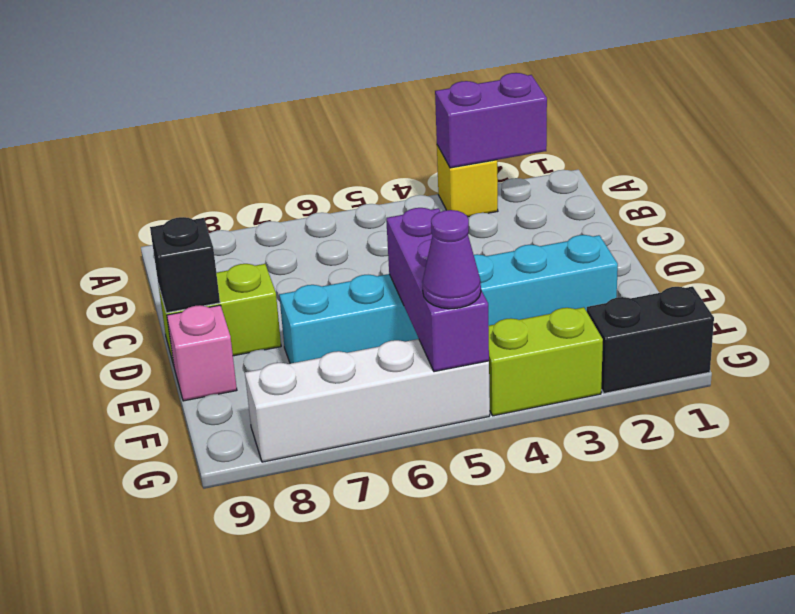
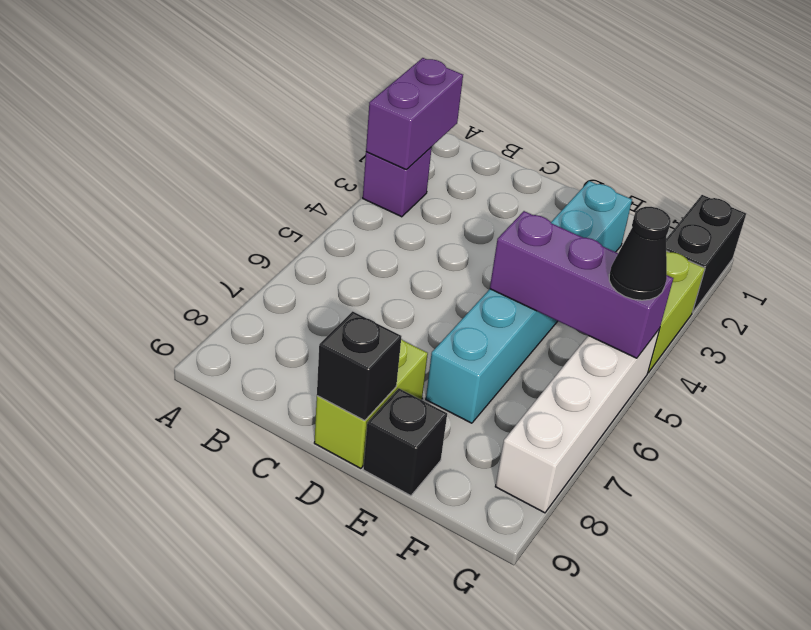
yellow brick A3 level 1 -> purple brick A3 level 1
pink brick E9 level 1 -> black brick E9 level 1
purple cone G5 level 3 -> black cone G5 level 3

